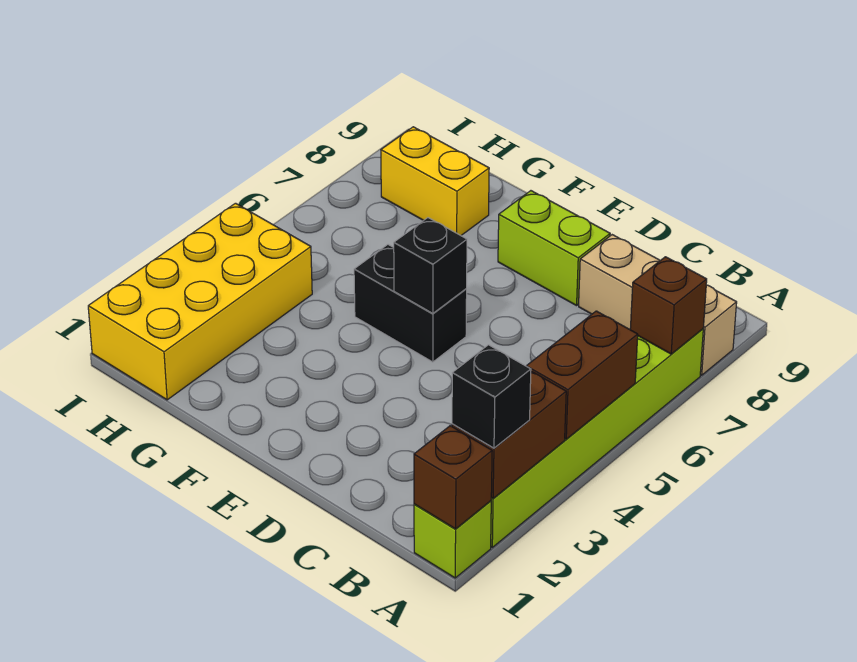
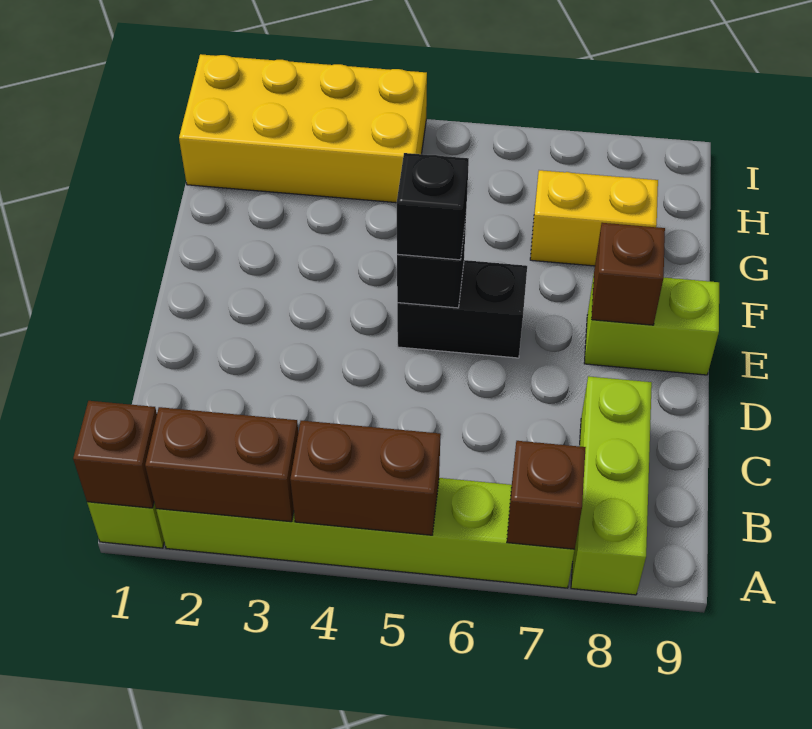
black brick A2 level 3 -> black brick E5 level 3
tan brick A8:C8 level 1 -> lime brick A8:C8 level 1
lime brick D8:E8 level 1 -> lime brick E8:E9 level 1
black brick E5:F5 level 1 -> black brick E5:E6 level 1
none -> brown brick E8 level 2
yellow brick G8:H8 level 1 -> yellow brick G7:G8 level 1

